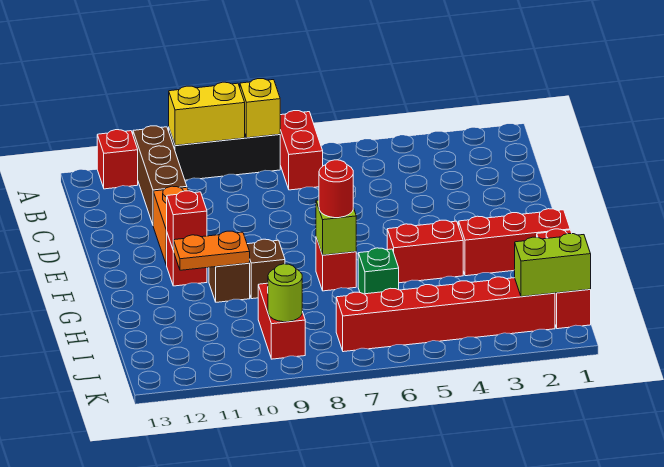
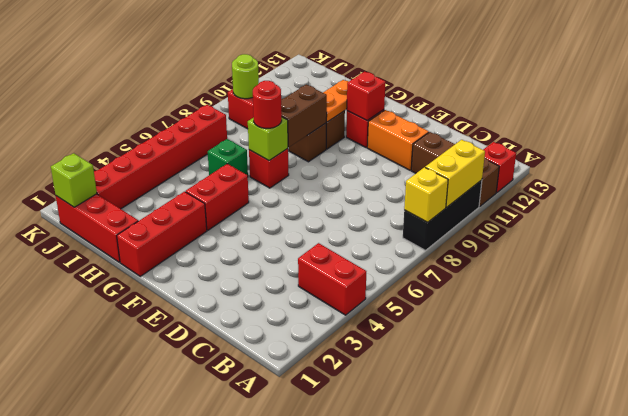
red brick A7:B7 level 1 -> red brick A4:B4 level 1
none -> brown brick G8:G9 level 2
lime brick J1:J2 level 2 -> lime brick J1 level 2

